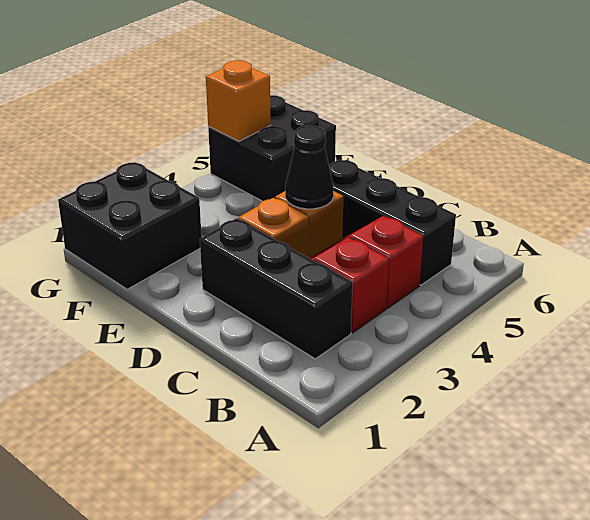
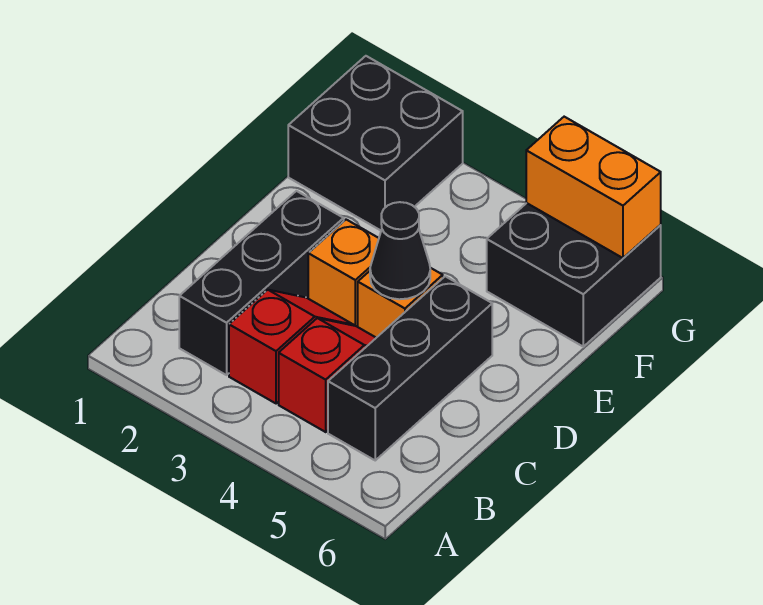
orange brick G5 level 2 -> orange brick G5:G6 level 2

